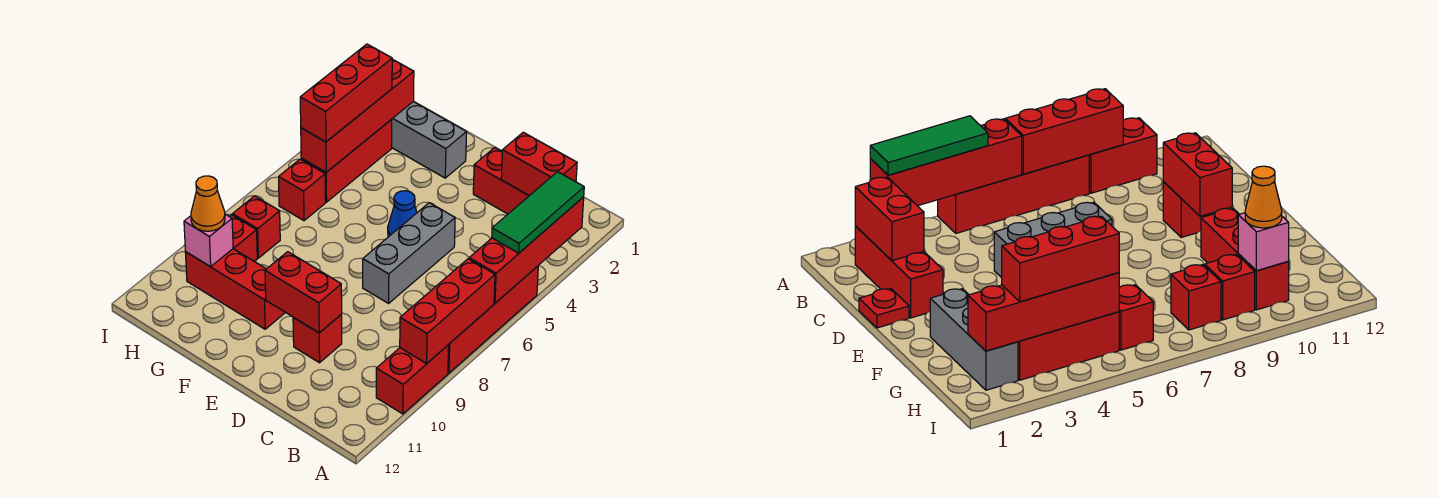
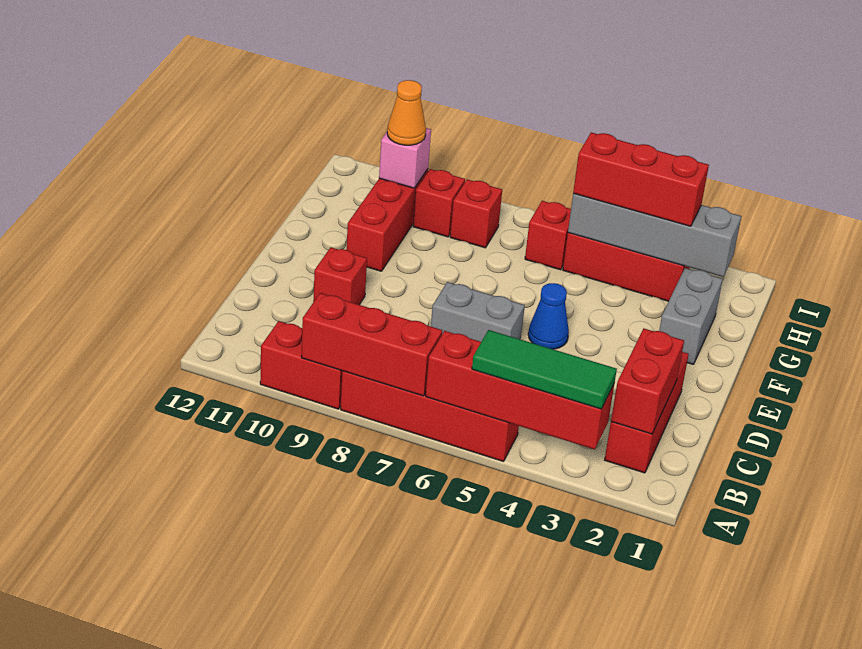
red plate D1 level 1 -> none
grey brick D5:D7 level 1 -> grey brick D6:D7 level 1
red brick D10:E10 level 2 -> none
grey brick F2:H2 level 1 -> grey brick F2:G2 level 1
red brick H2:H5 level 2 -> grey brick H2:H5 level 2

